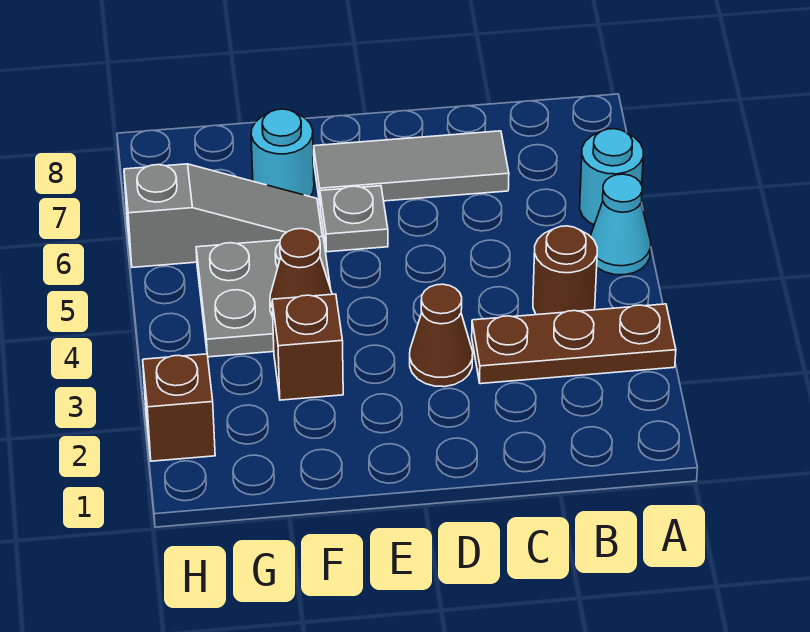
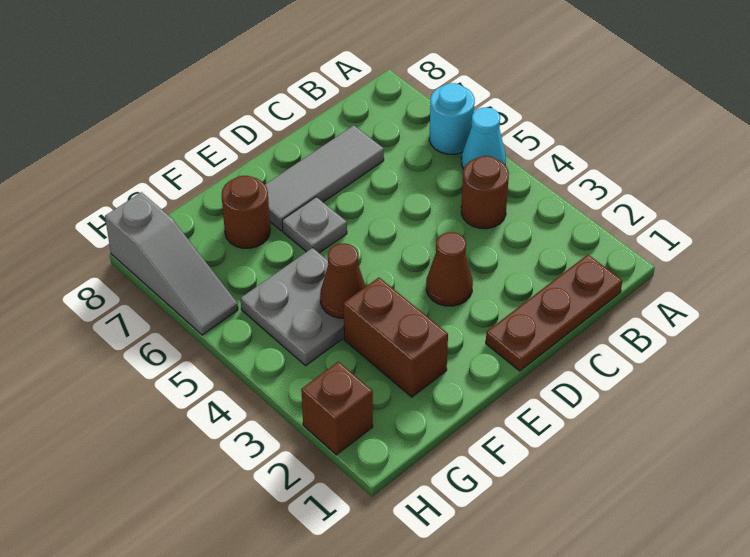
brown plate A3:C3 level 1 -> brown plate B1:D1 level 1
brown brick F3 level 1 -> brown brick F2:F3 level 1
grey slope F6:H6 level 1 top H -> grey slope H6:H8 level 1 top 8
cyan round brick F7 level 1 -> brown round brick F7 level 1

